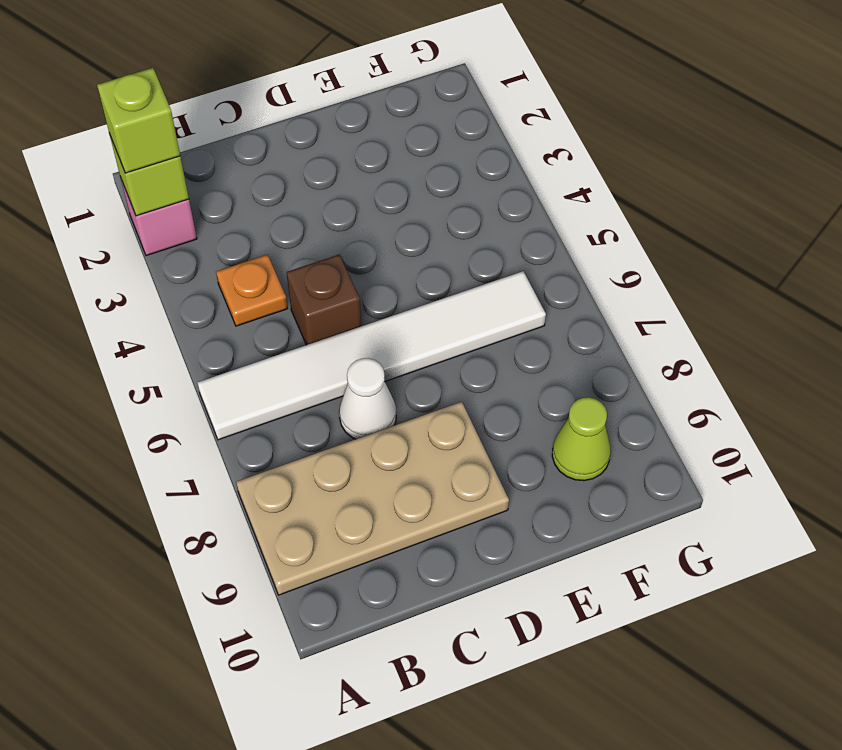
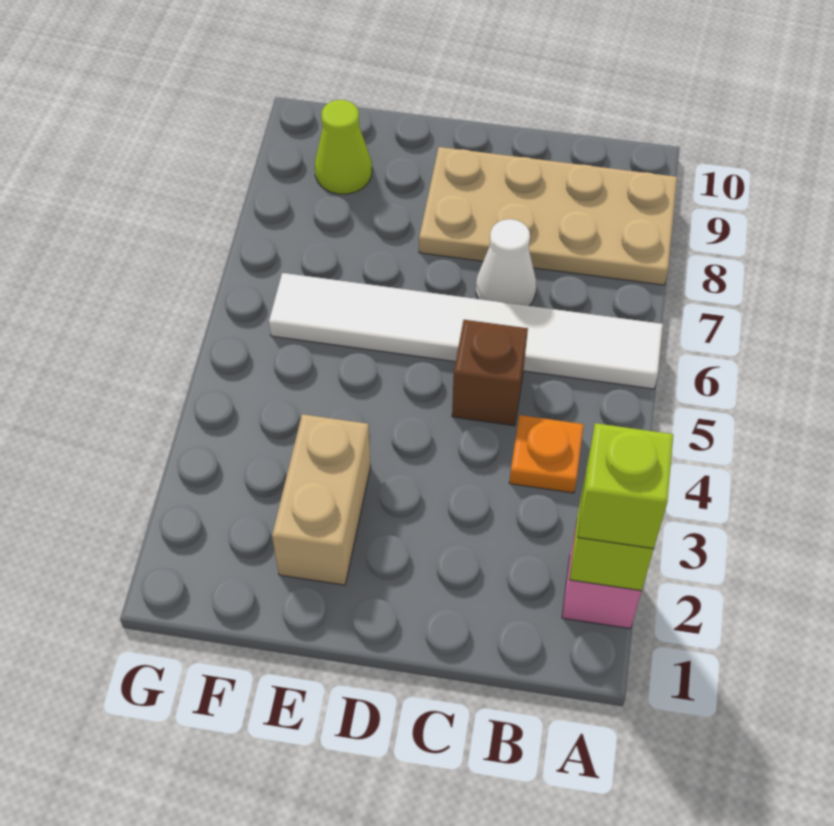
none -> tan brick E2:E3 level 1

